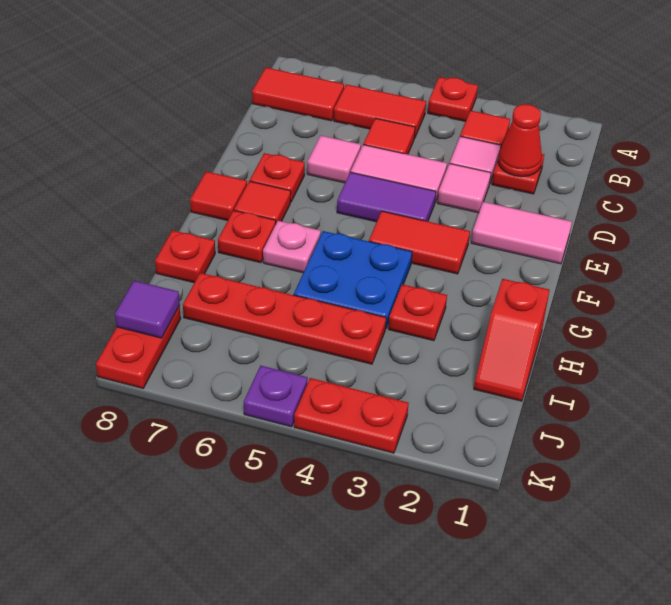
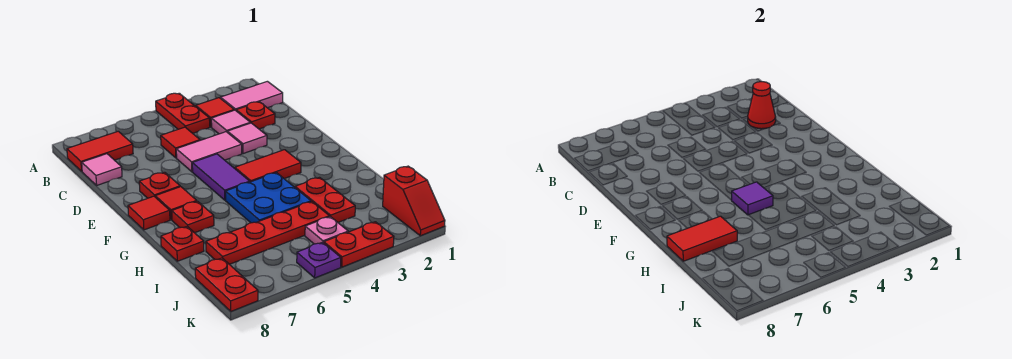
red plate A4 level 1 -> red plate A4:B4 level 1
red tile B5:B6 level 1 -> red tile H7:H8 level 2
pink tile D6 level 1 -> pink tile C8 level 1
pink tile E1:E2 level 1 -> pink tile B1:B2 level 1
purple tile E4:E5 level 1 -> purple tile E5:F5 level 1
pink plate G6 level 1 -> pink plate J4 level 1
red slope H1:I1 level 1 top H -> red slope J1:K1 level 1 top J
red plate H3 level 1 -> red plate H3:I3 level 1
purple tile J8 level 2 -> purple tile G5 level 2

